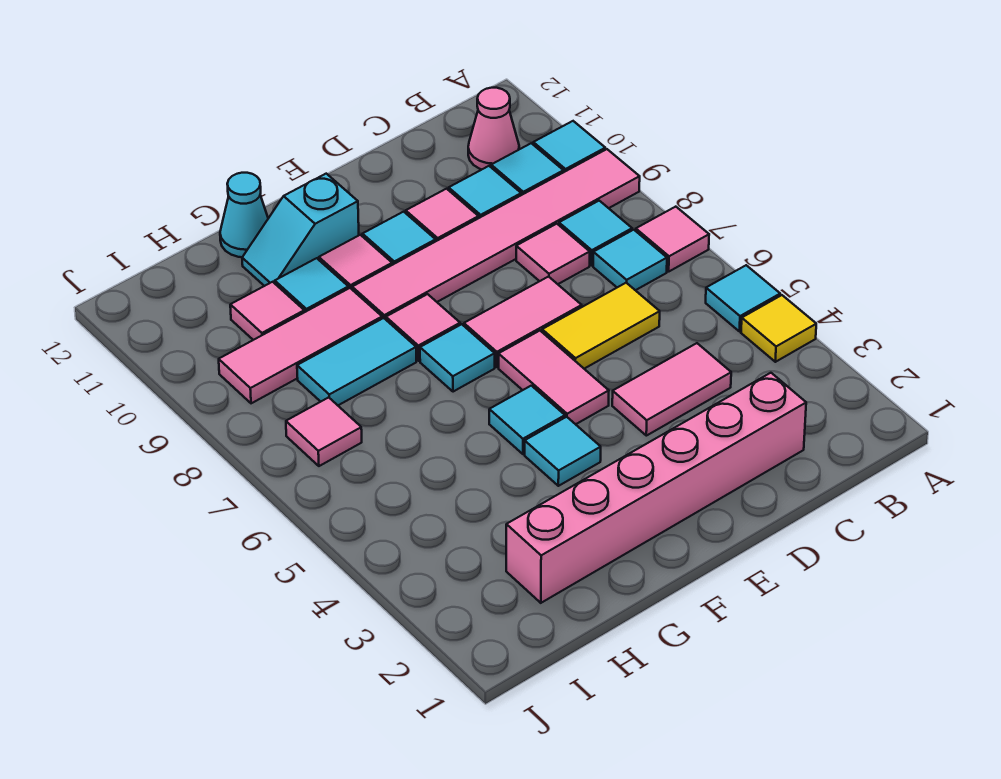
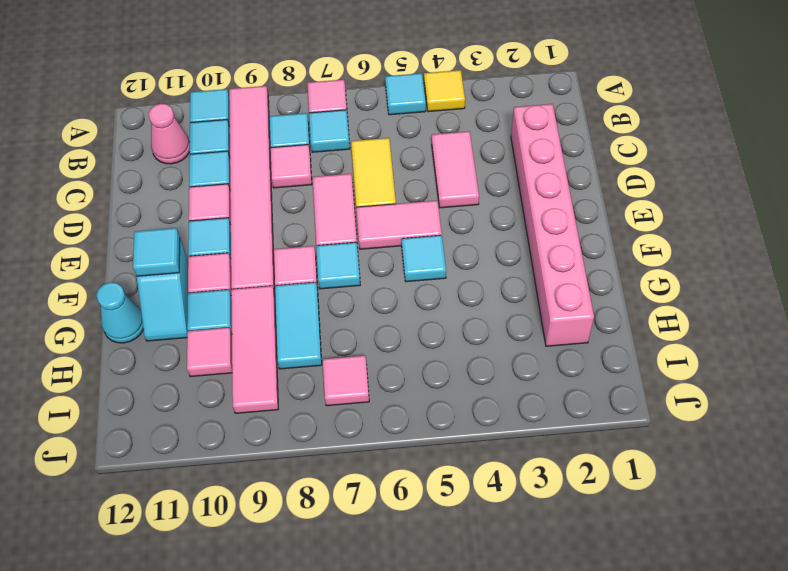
cyan tile F4 level 1 -> cyan tile F11 level 2

